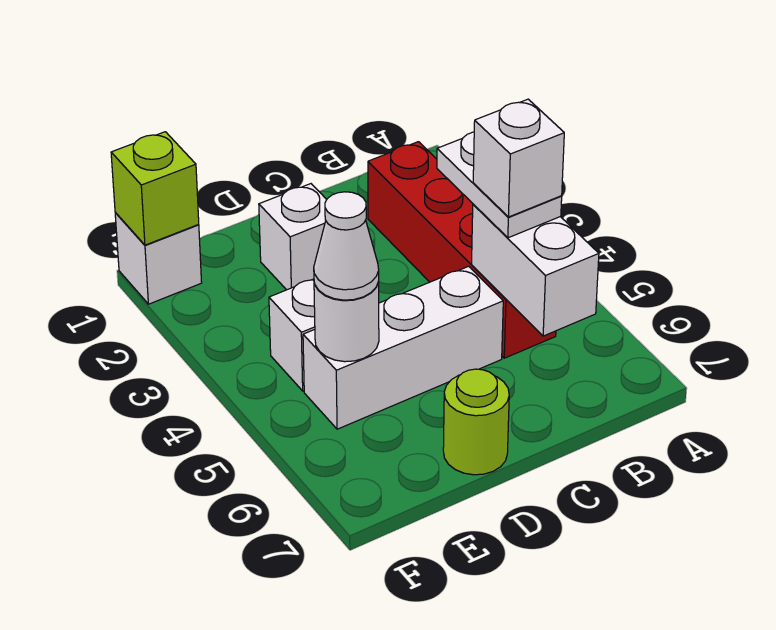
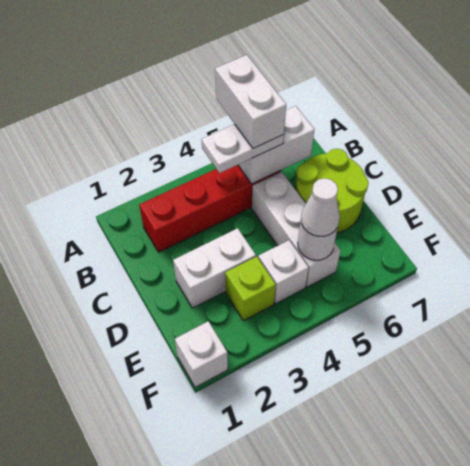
white brick B5 level 4 -> white brick A5:B5 level 4
white brick D2 level 1 -> white brick D2:D3 level 1
lime round brick D7 level 1 -> lime round brick C6:D7 level 1
lime brick F1 level 2 -> lime brick E3 level 1

